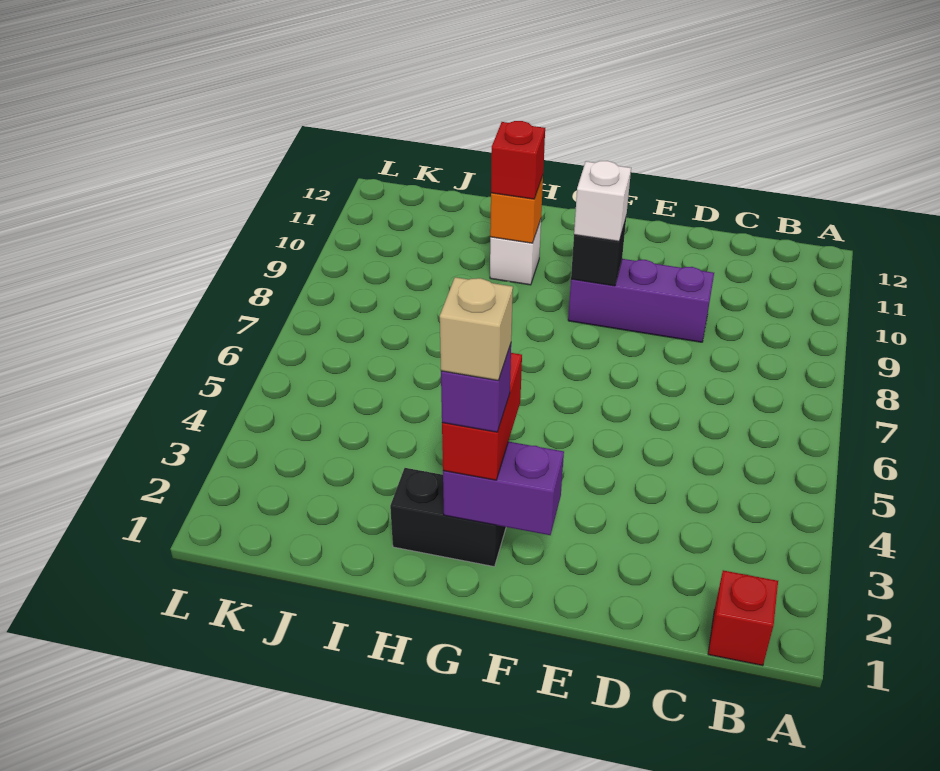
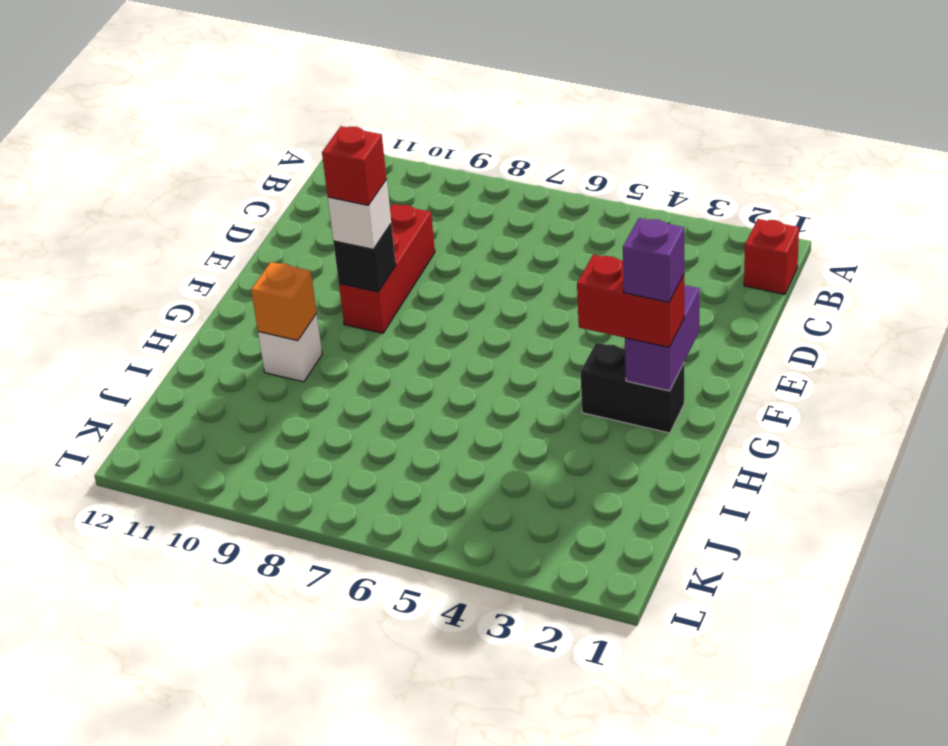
purple brick D9:F9 level 1 -> red brick D9:F9 level 1
black brick G2:H2 level 1 -> black brick G2:G3 level 1
tan brick G2 level 5 -> none
red brick H10 level 3 -> red brick F9 level 4

